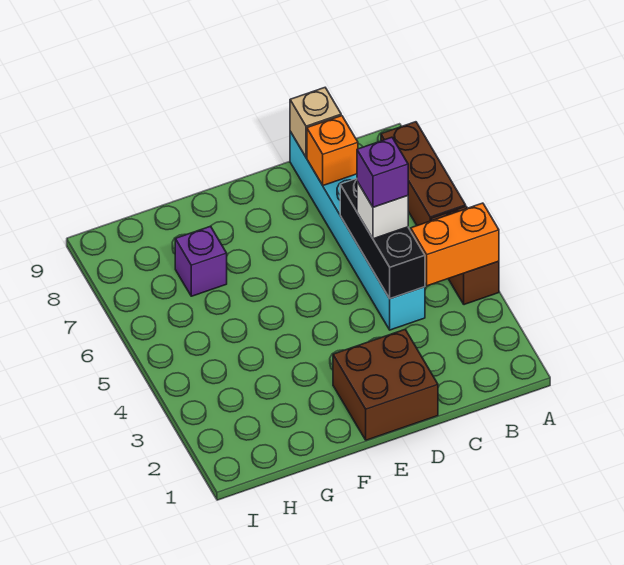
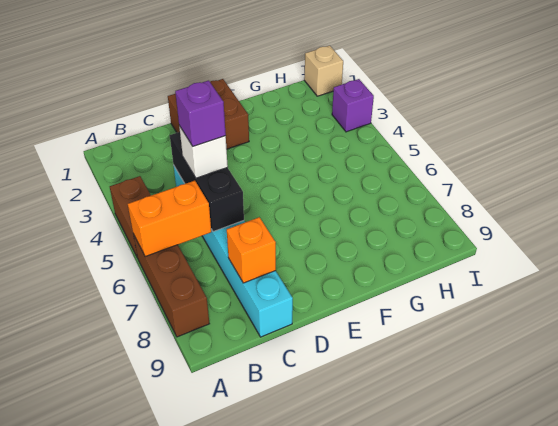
orange brick A4:B4 level 2 -> orange brick A6:B6 level 2
tan brick C9 level 2 -> tan brick I1 level 1
purple brick G7 level 1 -> purple brick I3 level 1

